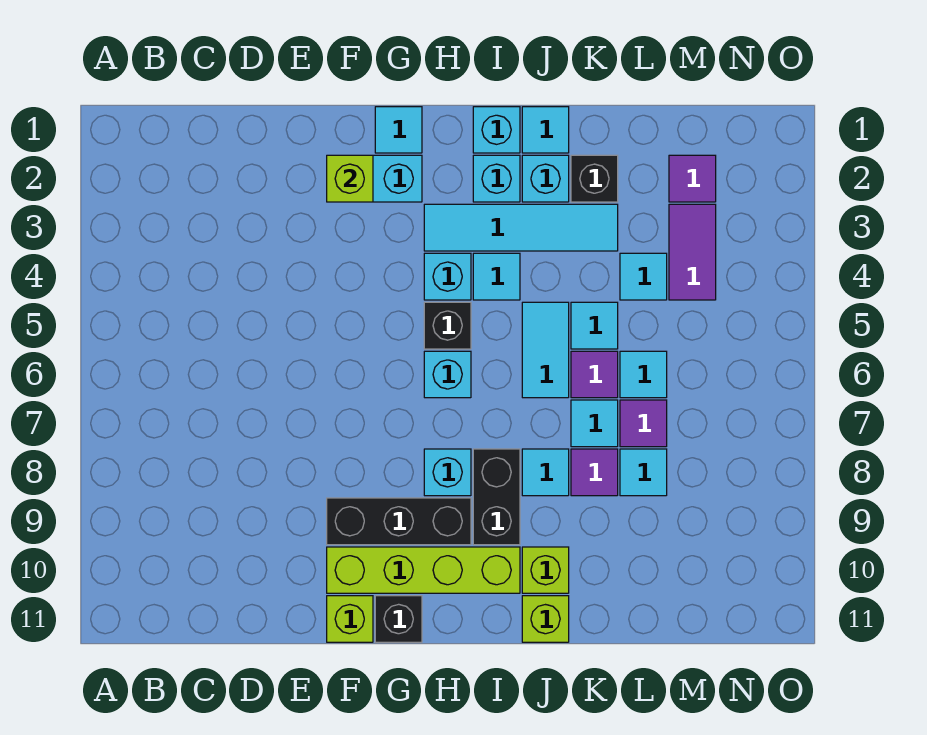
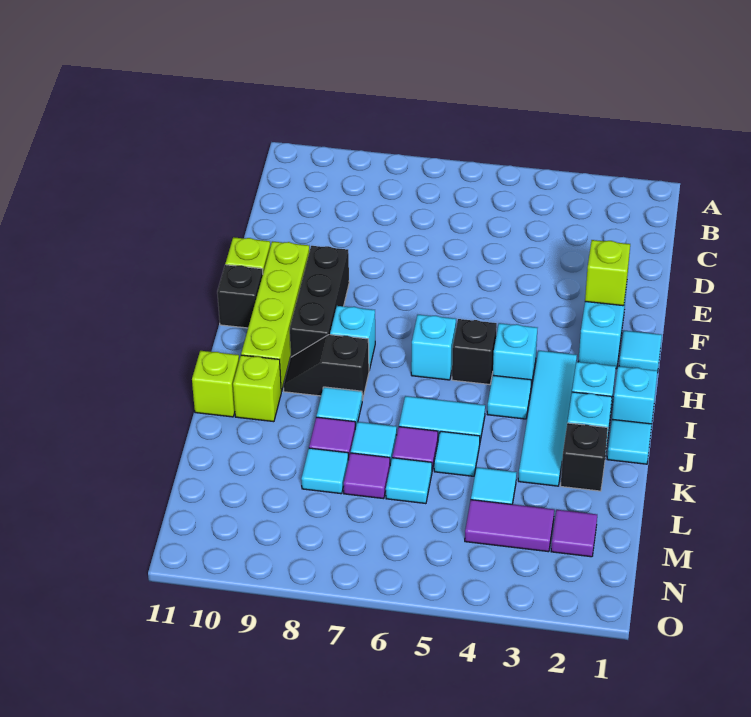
black brick I8:I9 level 1 -> black slope I8:I9 level 1 top 8

